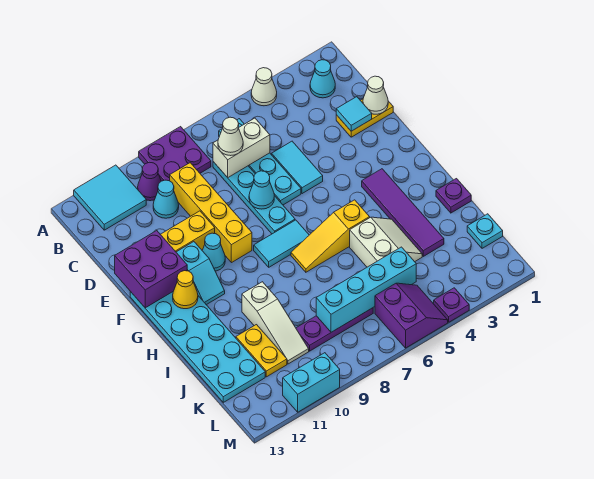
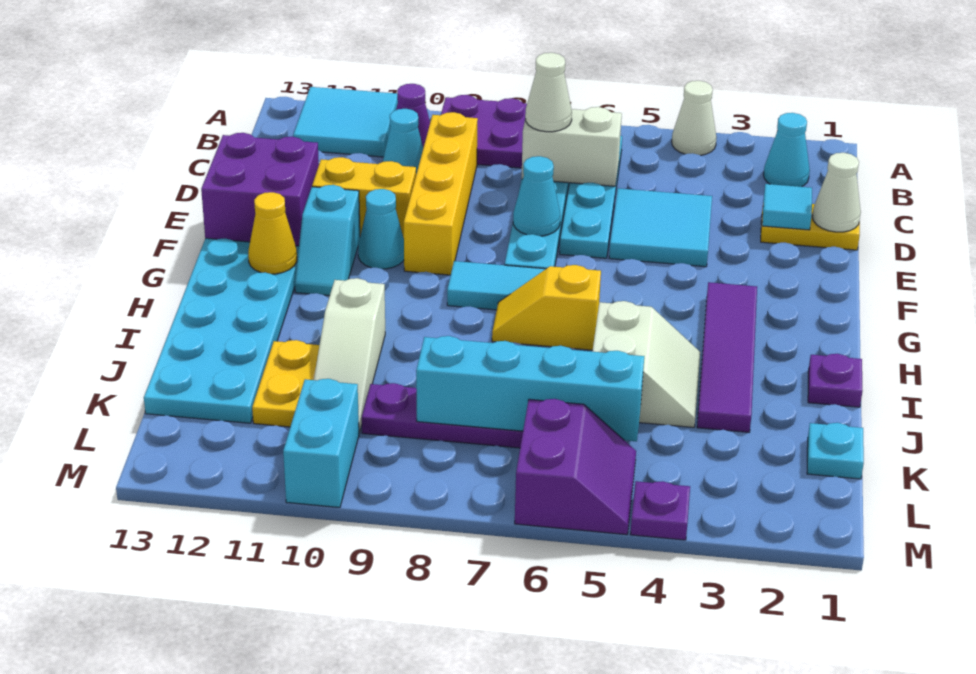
cyan tile D5:E5 level 1 -> cyan tile D4:E5 level 1
yellow slope H5:H7 level 1 top 5 -> yellow slope H6:H7 level 1 top 6
cyan brick M10:M11 level 1 -> cyan brick L10:M10 level 1

